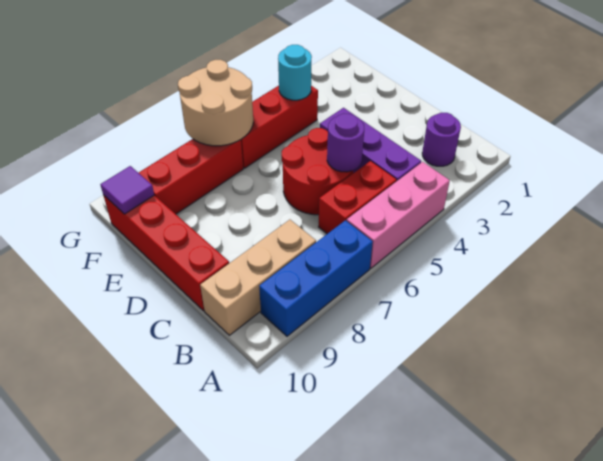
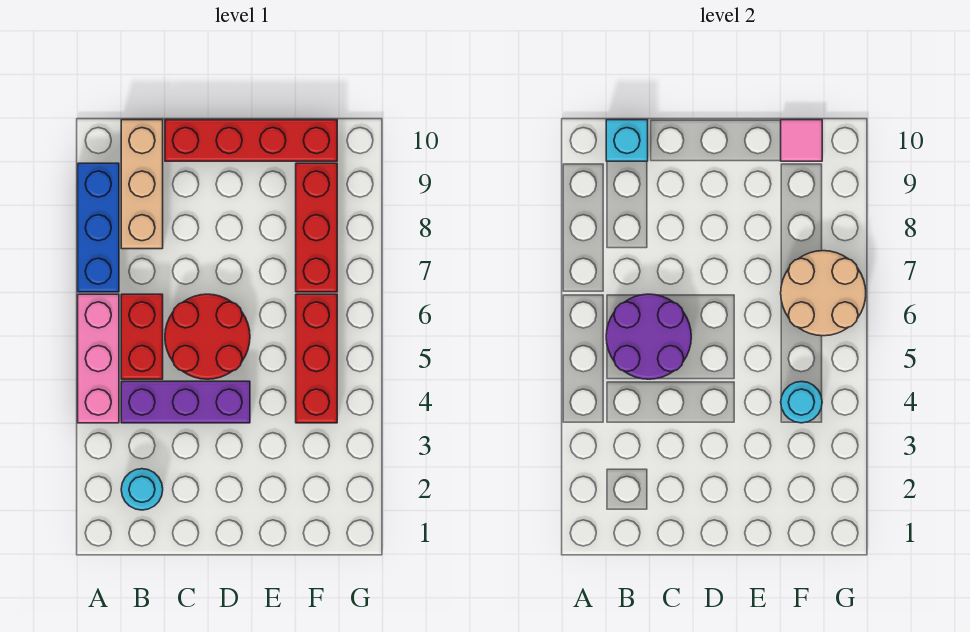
purple round brick B2 level 1 -> cyan round brick B2 level 1
none -> cyan brick B10 level 2
purple round brick C5 level 2 -> purple round brick B5:C6 level 2
purple tile F10 level 2 -> pink tile F10 level 2

